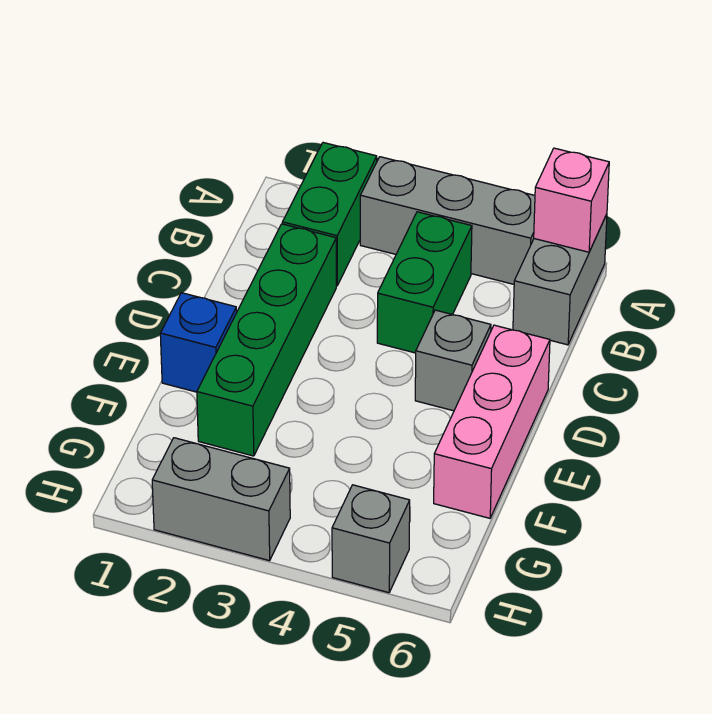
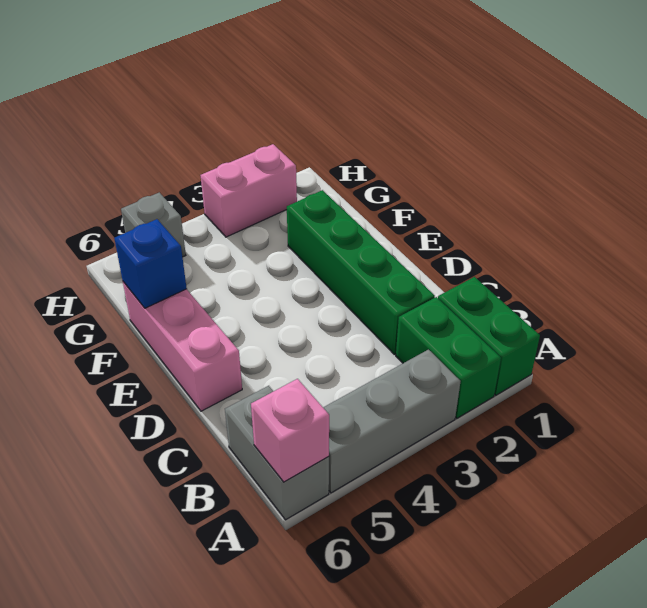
green brick B4:C4 level 1 -> green brick A1:B1 level 1
grey brick D5 level 1 -> none
blue brick E1 level 1 -> blue brick F6 level 2
grey brick H2:H3 level 1 -> pink brick H2:H3 level 1

